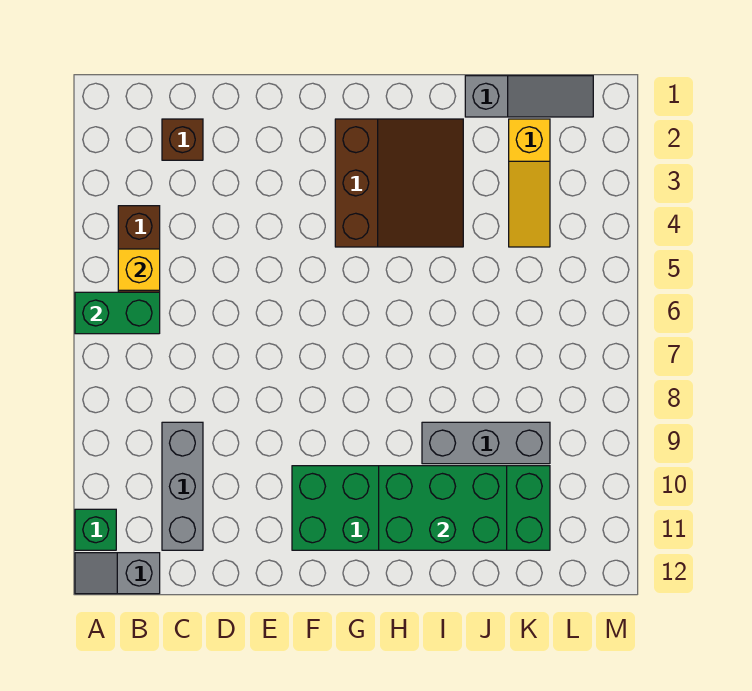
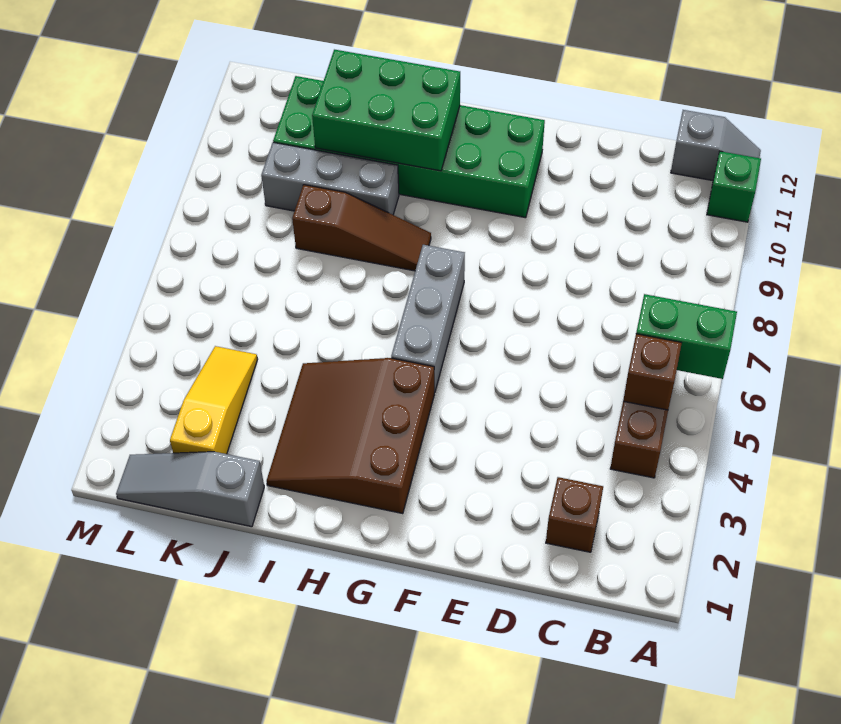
yellow brick B5 level 2 -> brown brick B5 level 2
grey brick C9:C11 level 1 -> grey brick G5:G7 level 1
none -> brown slope H8:J8 level 1 top J

